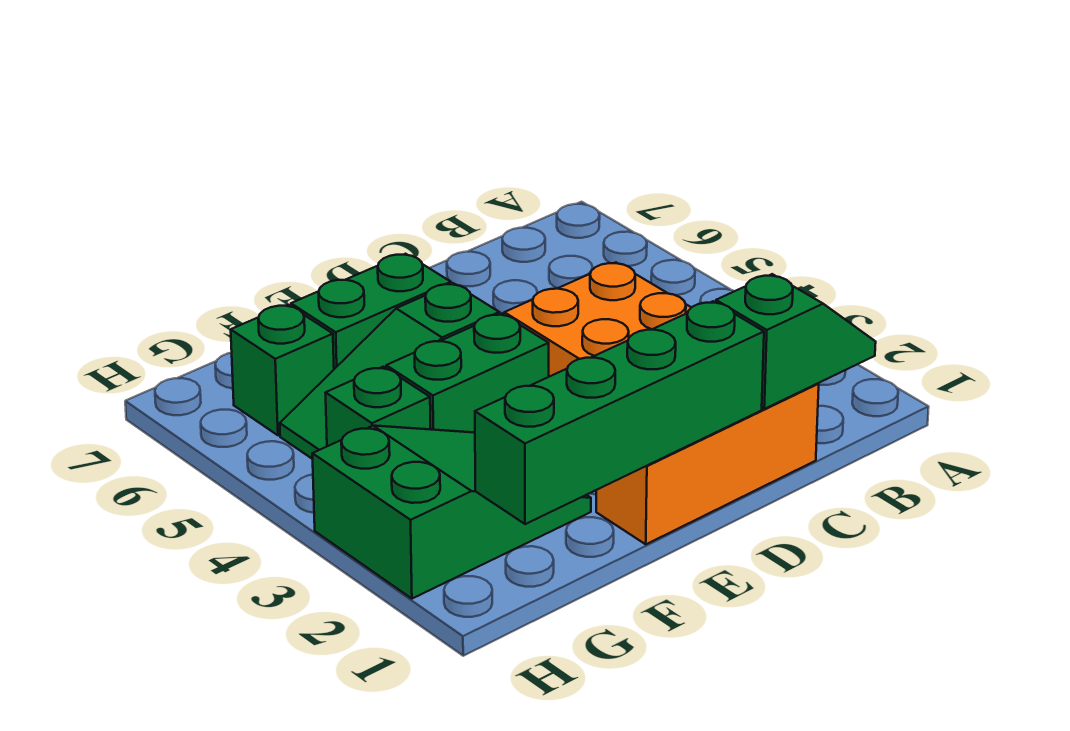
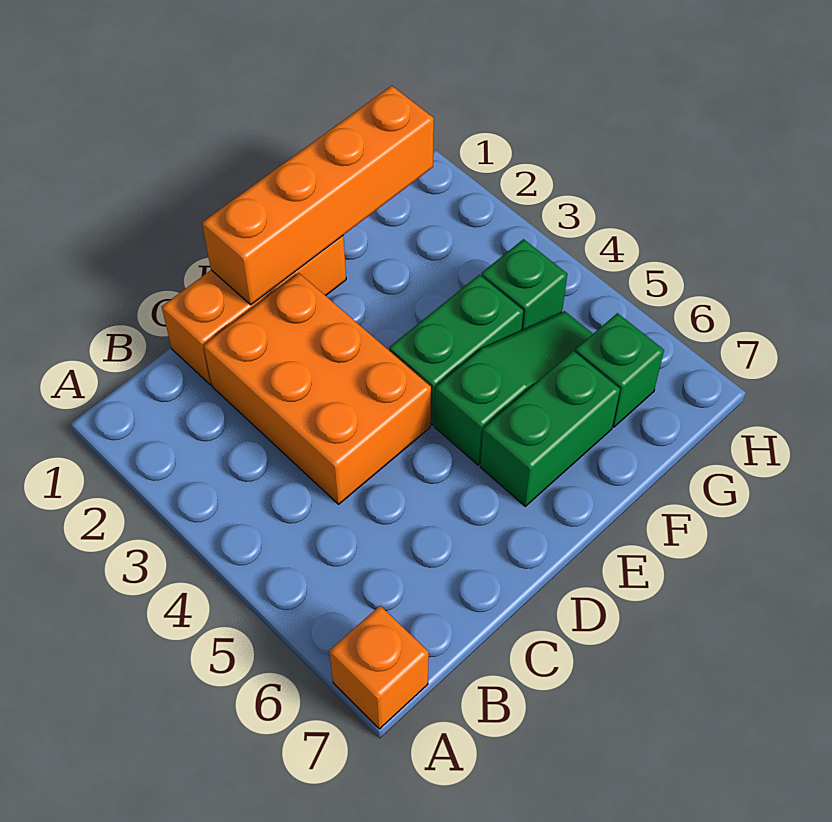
none -> orange brick A7 level 1
green slope B1:C1 level 2 top C -> none
green brick D1:G1 level 2 -> orange brick D1:G1 level 2
green slope F2:H3 level 1 top H -> none

